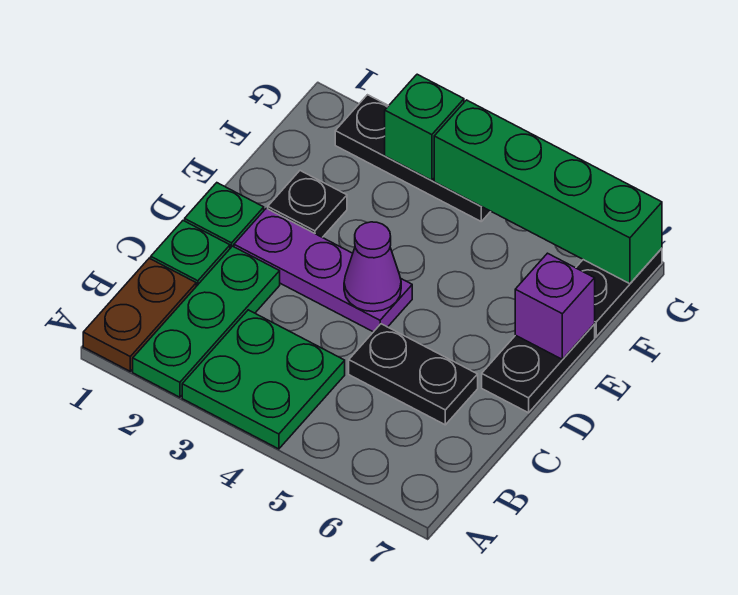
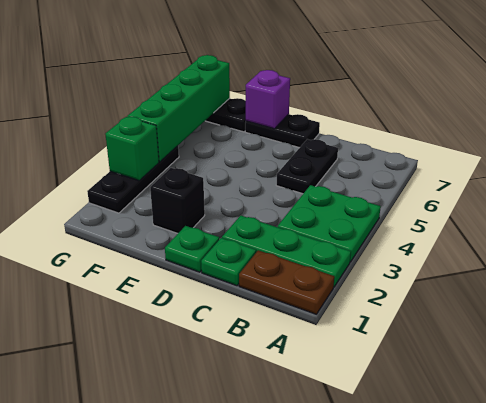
purple plate D2:D4 level 1 -> none
purple cone D4 level 2 -> none
black plate E2 level 1 -> black brick E2 level 1

